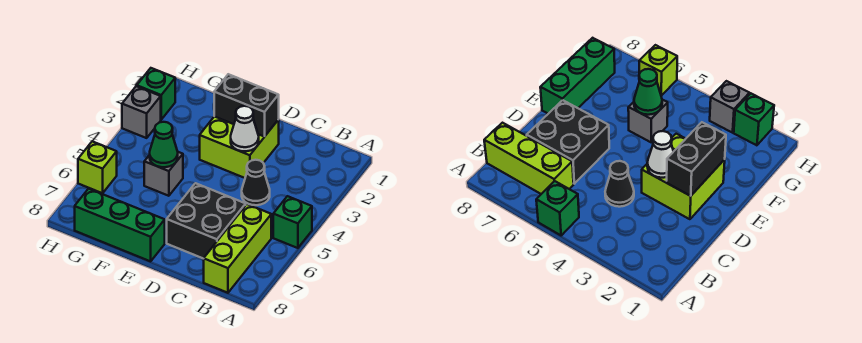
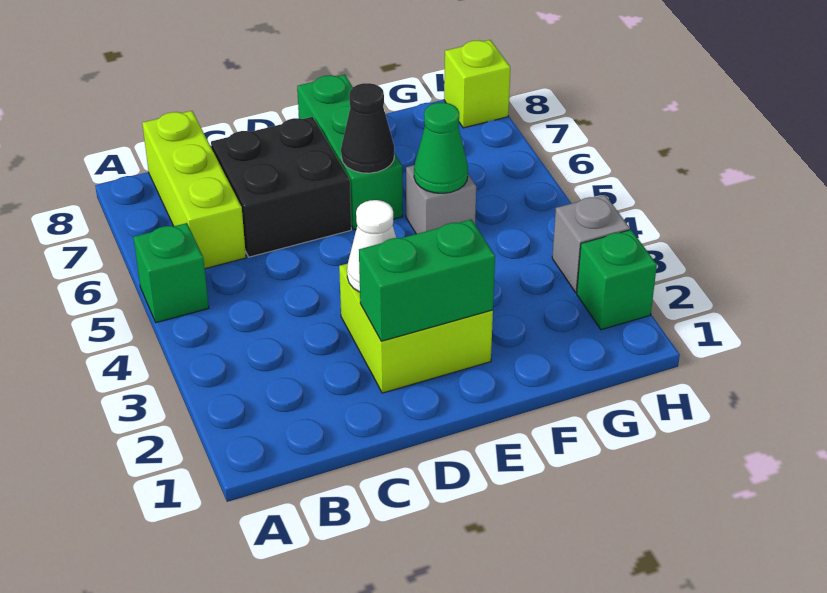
black cone C4 level 1 -> black cone E6 level 2
black brick D2:E2 level 2 -> green brick D2:E2 level 2
green brick E8:G8 level 1 -> green brick E6:E8 level 1
lime brick H6 level 1 -> lime brick H8 level 1

